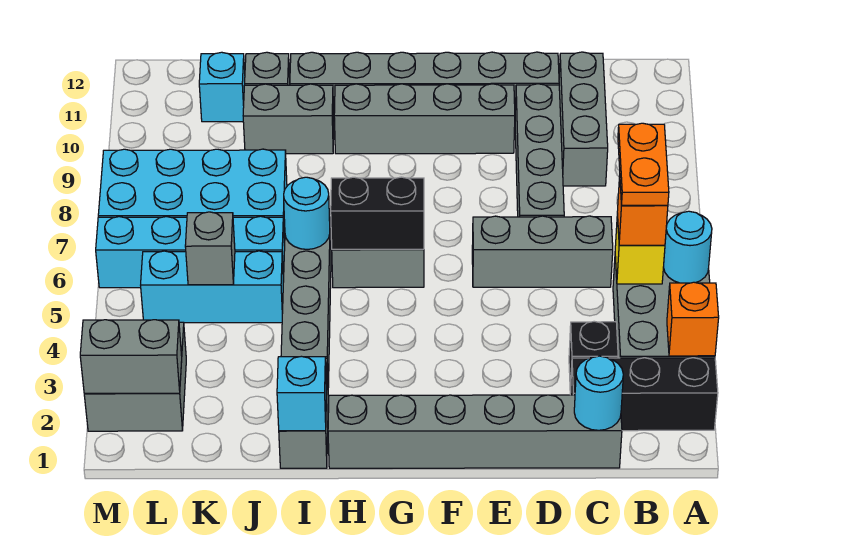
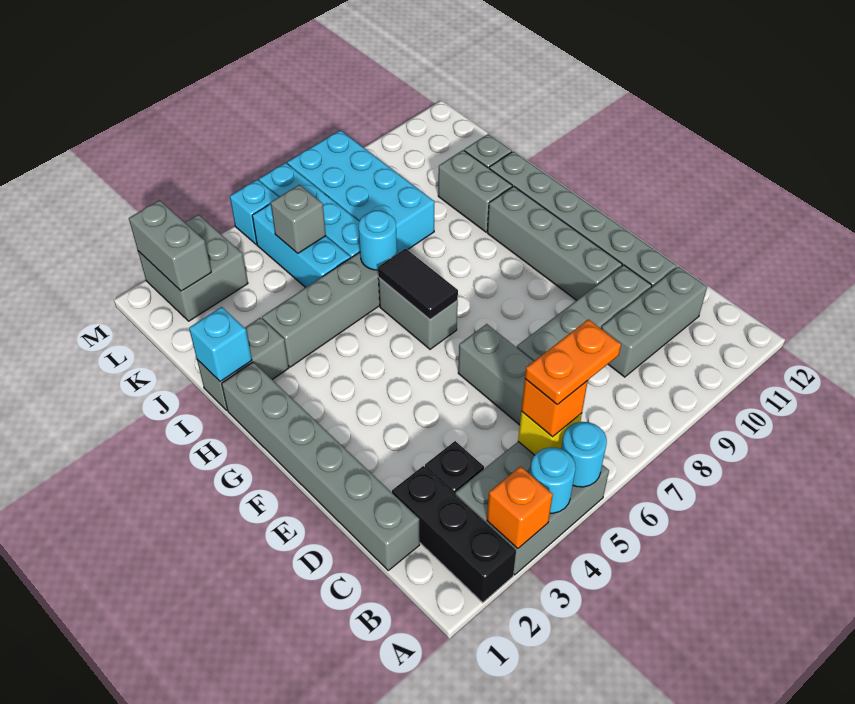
cyan round brick C1 level 2 -> cyan round brick A4 level 2
black brick G6:H6 level 2 -> black tile G6:H6 level 2
cyan brick K11 level 1 -> cyan brick M5 level 1

